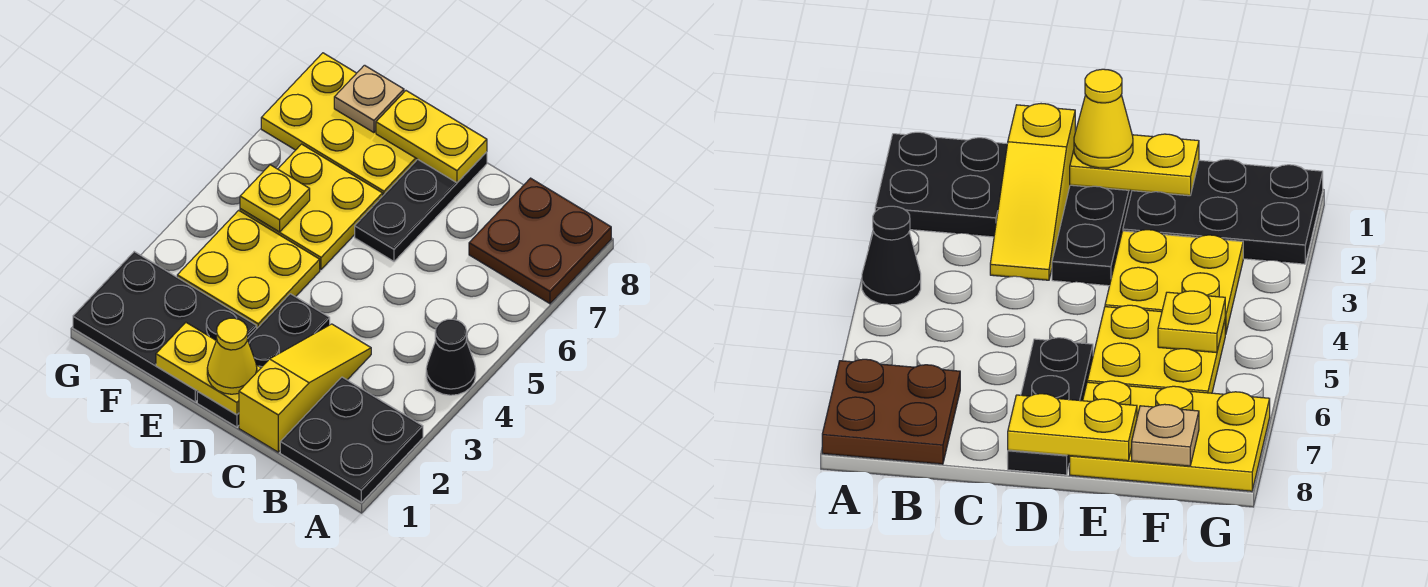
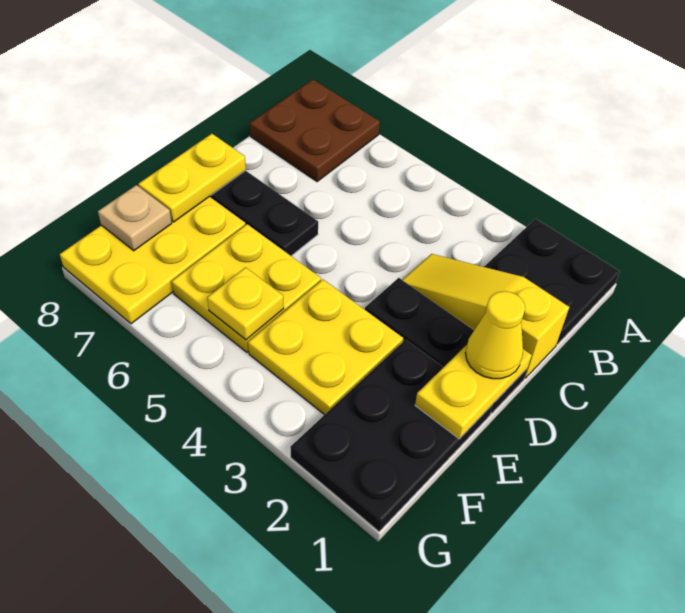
black cone A4 level 1 -> none

